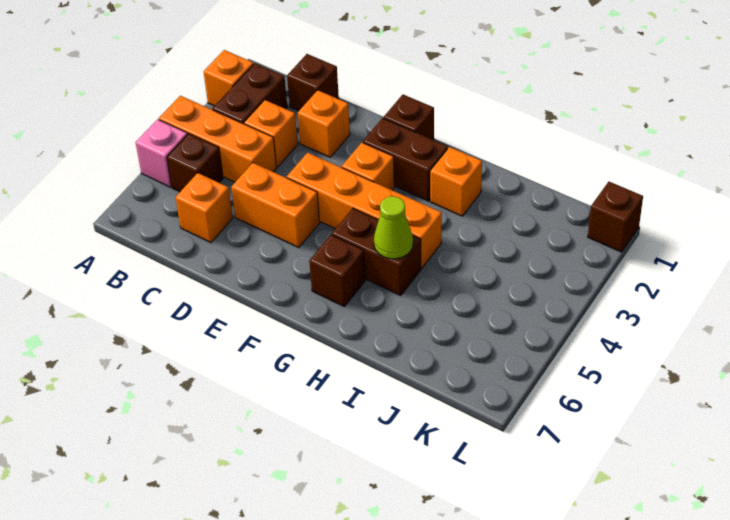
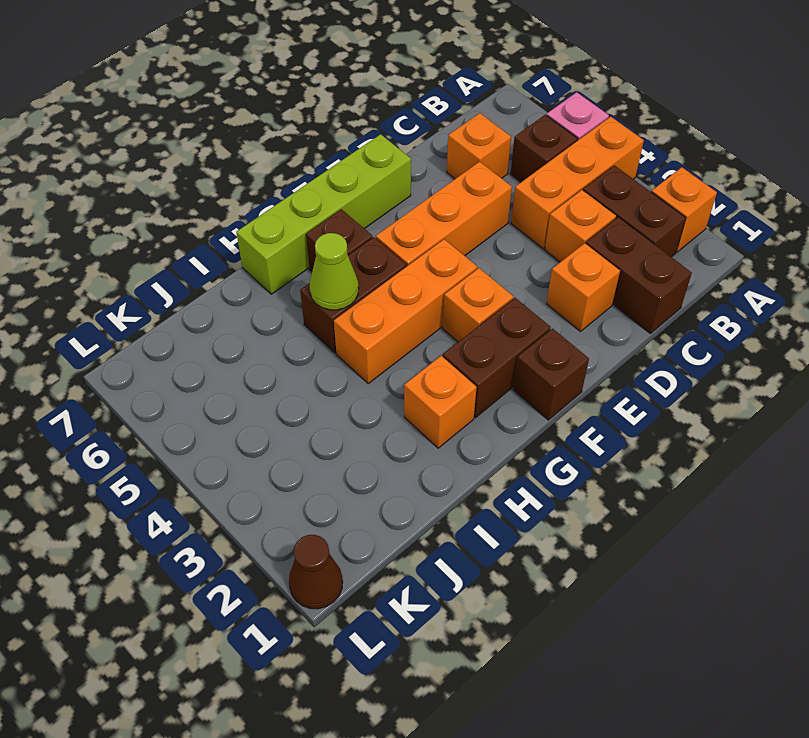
brown brick C1 level 1 -> brown brick C1:C2 level 1
orange brick D5:E5 level 1 -> orange brick D5:F5 level 1
orange brick E4:H4 level 1 -> orange brick F4:H4 level 1
none -> lime brick E7:H7 level 1
brown brick L1 level 1 -> brown cone L1 level 1

